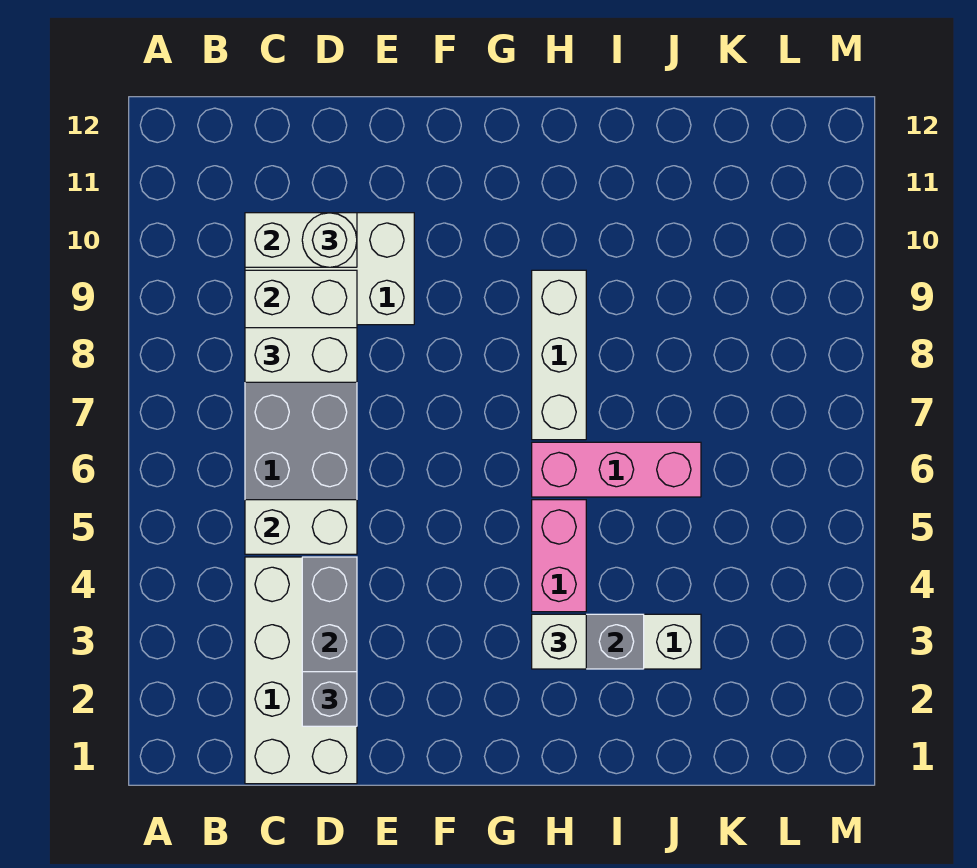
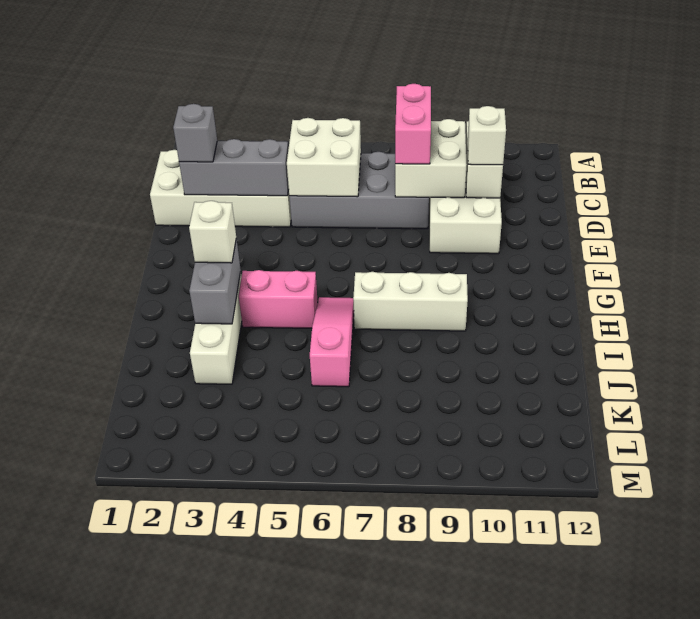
white brick C5:D5 level 2 -> white brick C5:D6 level 2
white brick C8:D8 level 3 -> pink brick C8:D8 level 3
white round brick D10 level 3 -> white brick D10 level 3
pink brick H6:J6 level 1 -> pink slope H6:J6 level 1 top J

